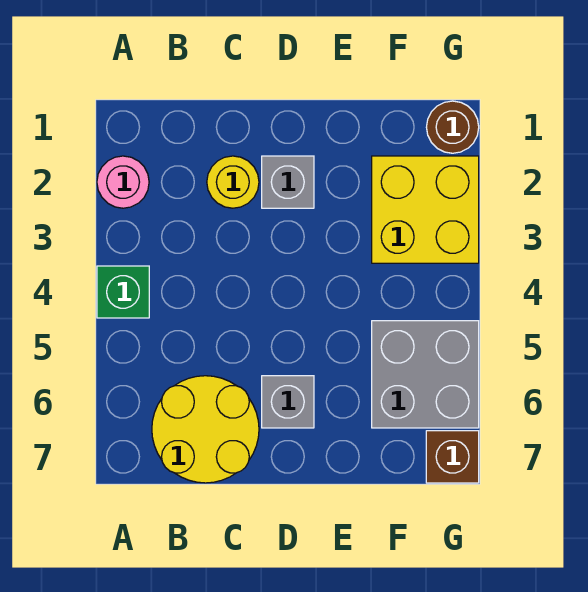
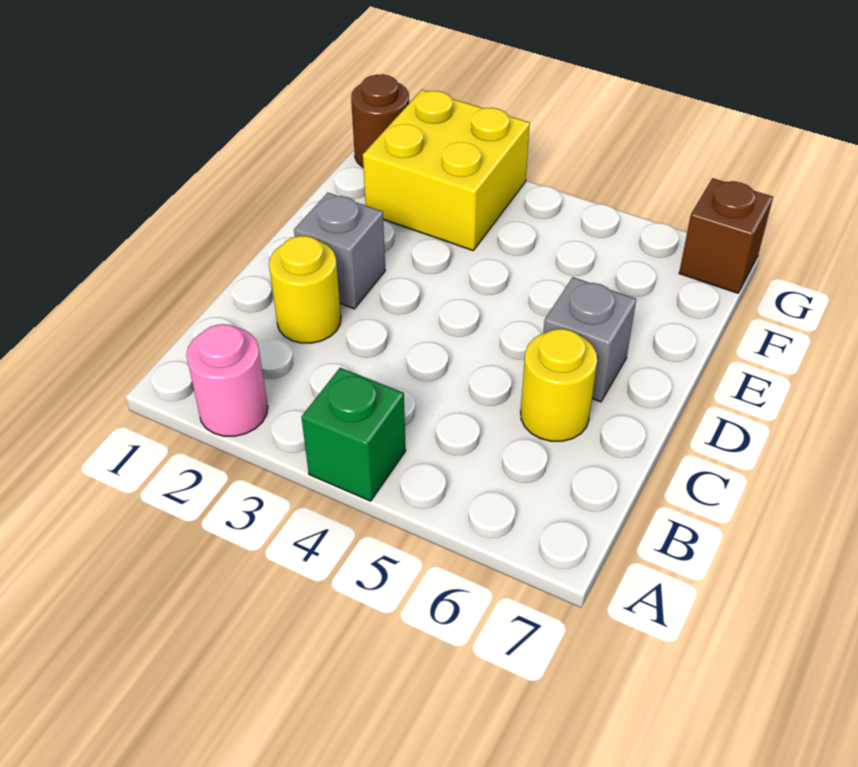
yellow round brick B6:C7 level 1 -> yellow round brick C6 level 1
grey brick F5:G6 level 1 -> none

